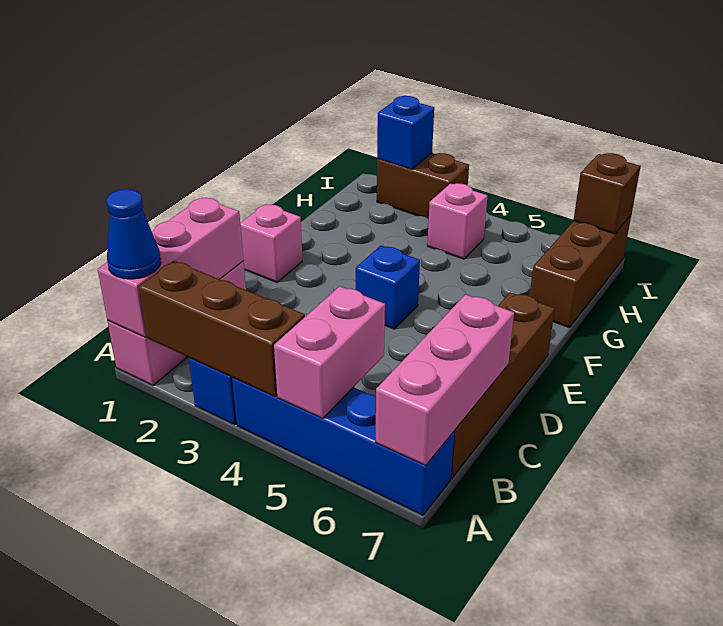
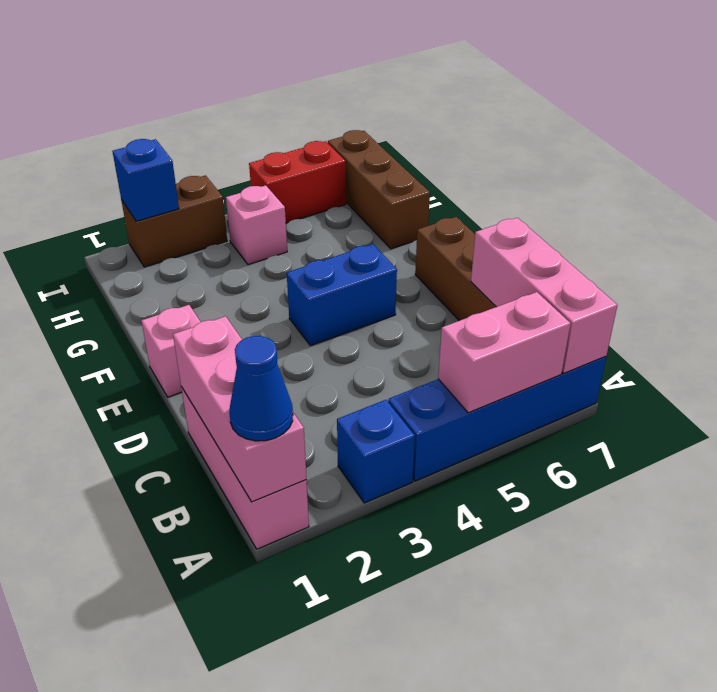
brown brick A2:A4 level 2 -> none
pink brick A5:B5 level 2 -> pink brick A5:A6 level 2
blue brick E4 level 1 -> blue brick E4:E5 level 1
none -> red brick I5:I6 level 1
brown brick I7 level 2 -> none

